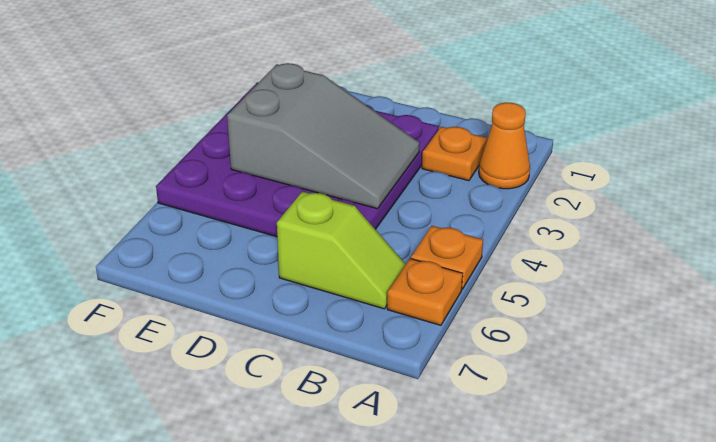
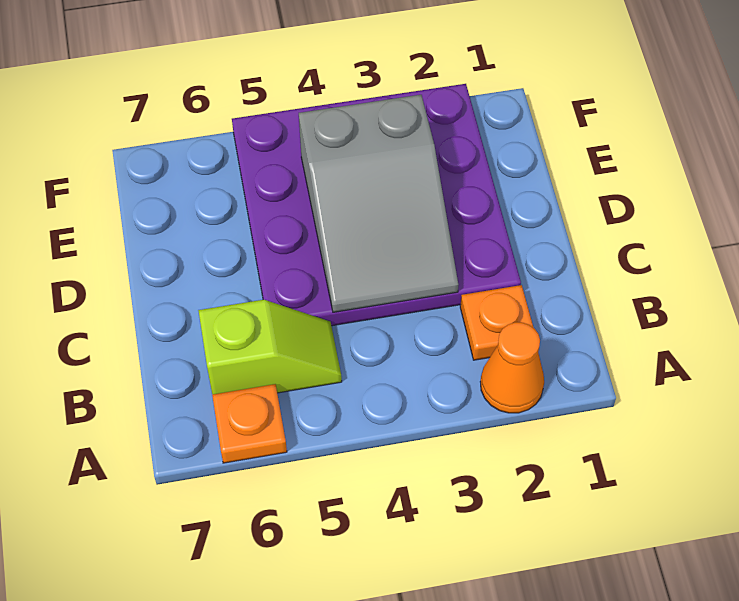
orange plate A5 level 1 -> none
lime slope B6:C6 level 1 top C -> lime slope B5:B6 level 1 top 6

